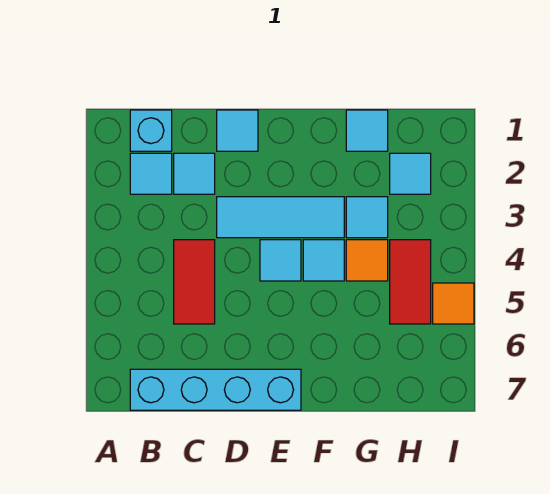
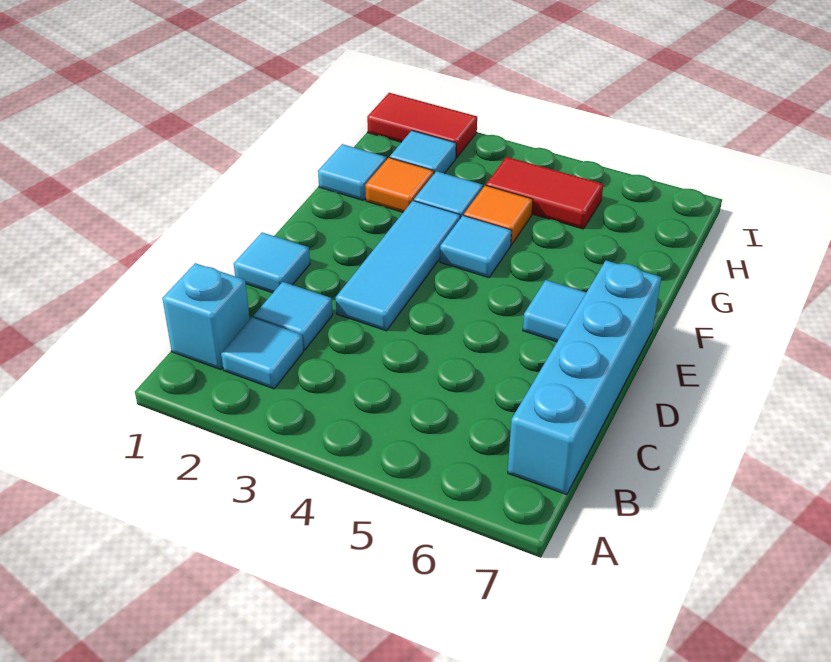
red tile C4:C5 level 1 -> red tile I1:I2 level 1
cyan tile E4 level 1 -> cyan tile E6 level 1
orange tile I5 level 1 -> orange tile G2 level 1

